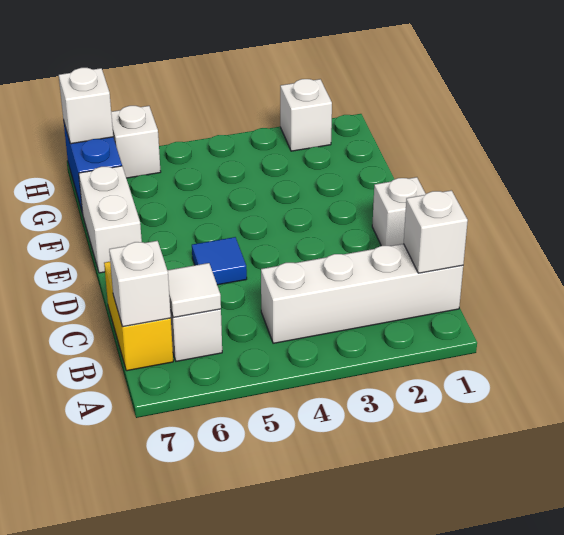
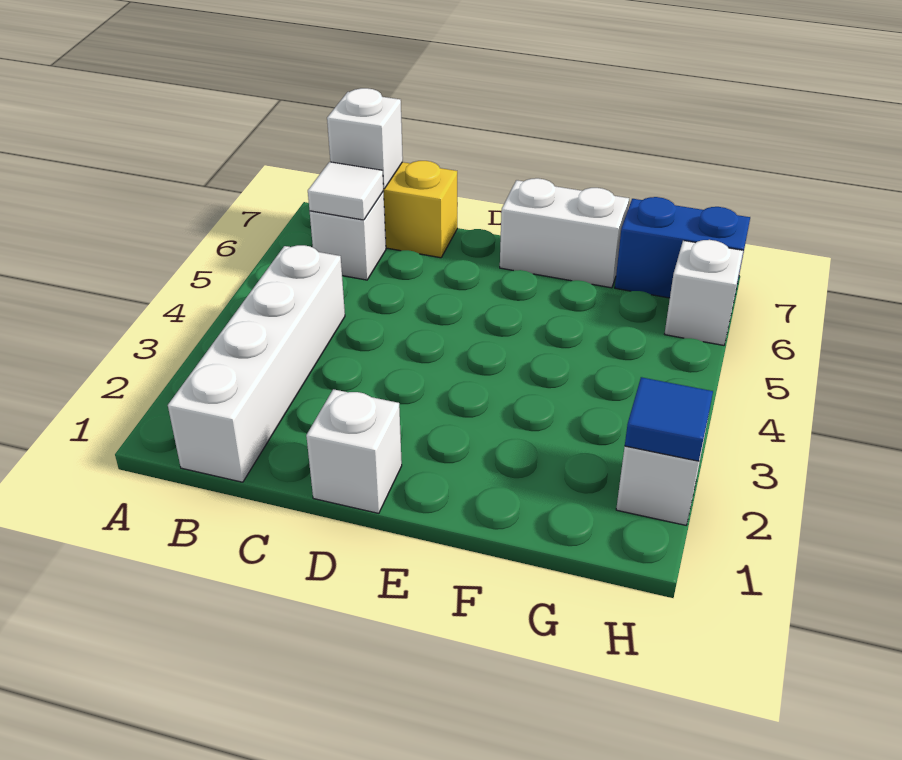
white brick B1 level 2 -> none
blue tile D5 level 1 -> blue tile H2 level 2
white brick H7 level 2 -> none

